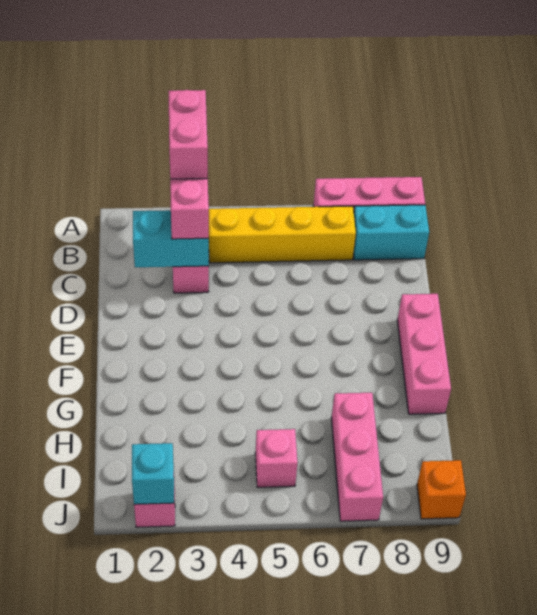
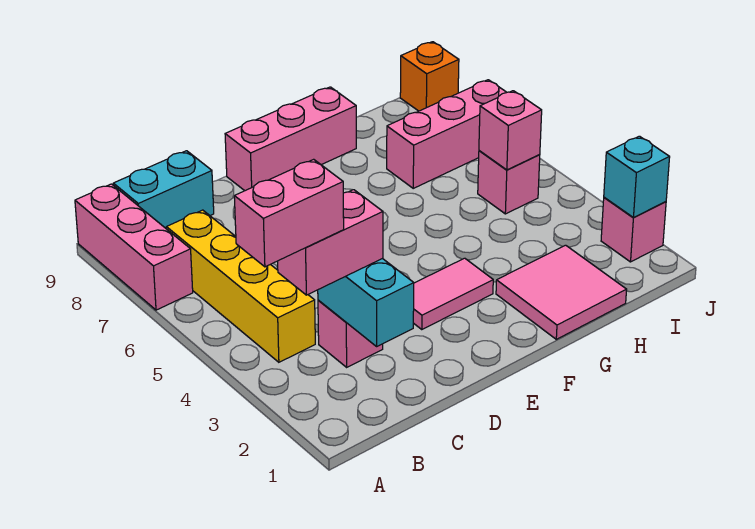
cyan brick B8:B9 level 1 -> cyan brick B9:C9 level 1
none -> pink tile E3:F3 level 1
none -> pink tile G1:H2 level 1
none -> pink brick I5 level 2

